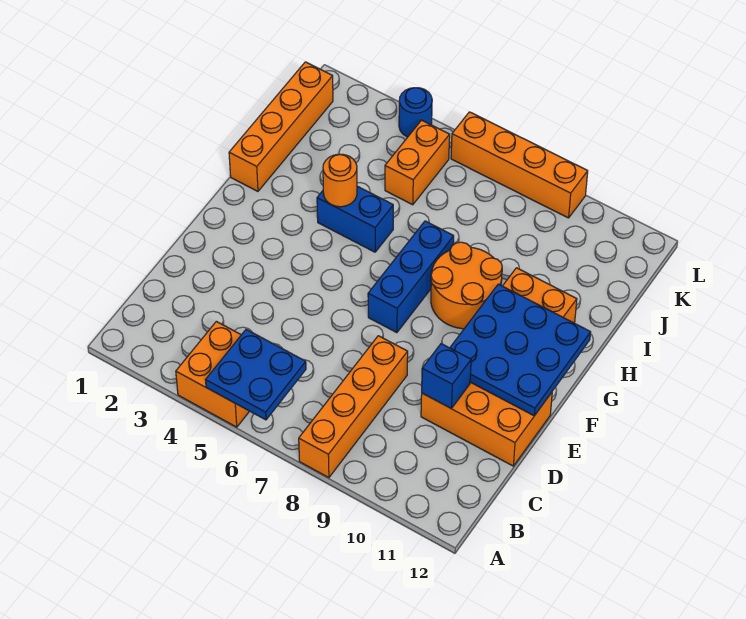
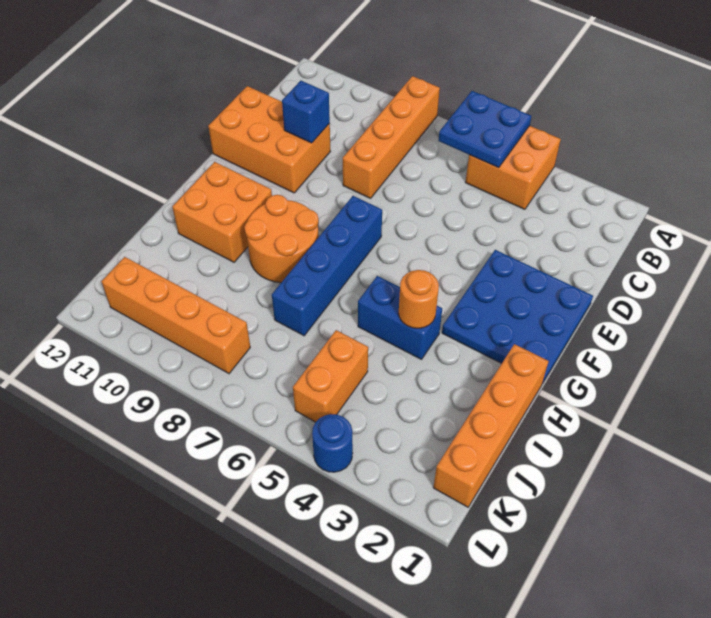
blue plate E10:G12 level 2 -> blue plate E1:G3 level 1
blue brick F7:H7 level 1 -> blue brick F7:I7 level 1
orange brick L6:L9 level 1 -> orange brick K8:K11 level 1

